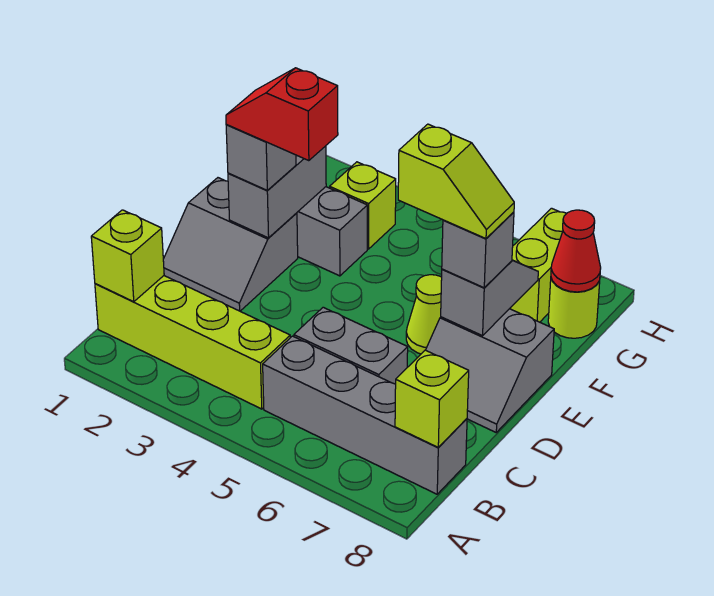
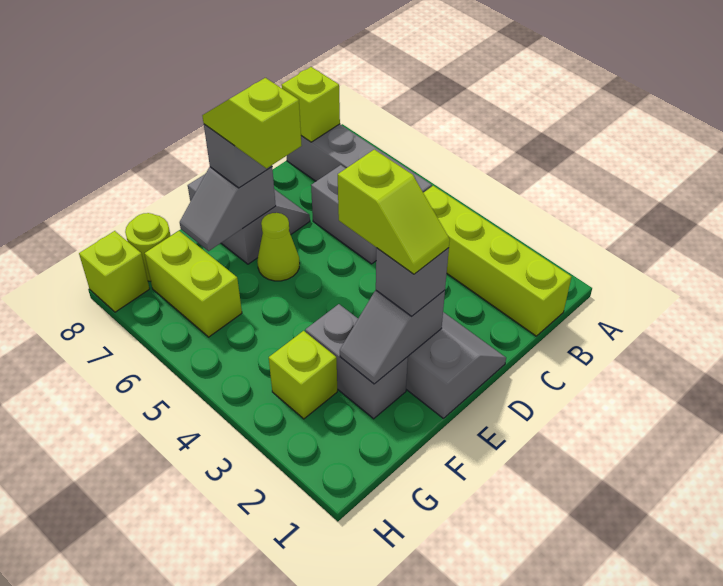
lime brick B1 level 2 -> lime brick H8 level 1
grey brick E2:F2 level 2 -> grey slope E2:F2 level 2 top E
red slope E2:E3 level 4 top 3 -> lime slope E2:E3 level 4 top 3
lime brick G7:H7 level 1 -> lime brick G6:G7 level 1
red cone G8 level 2 -> none

